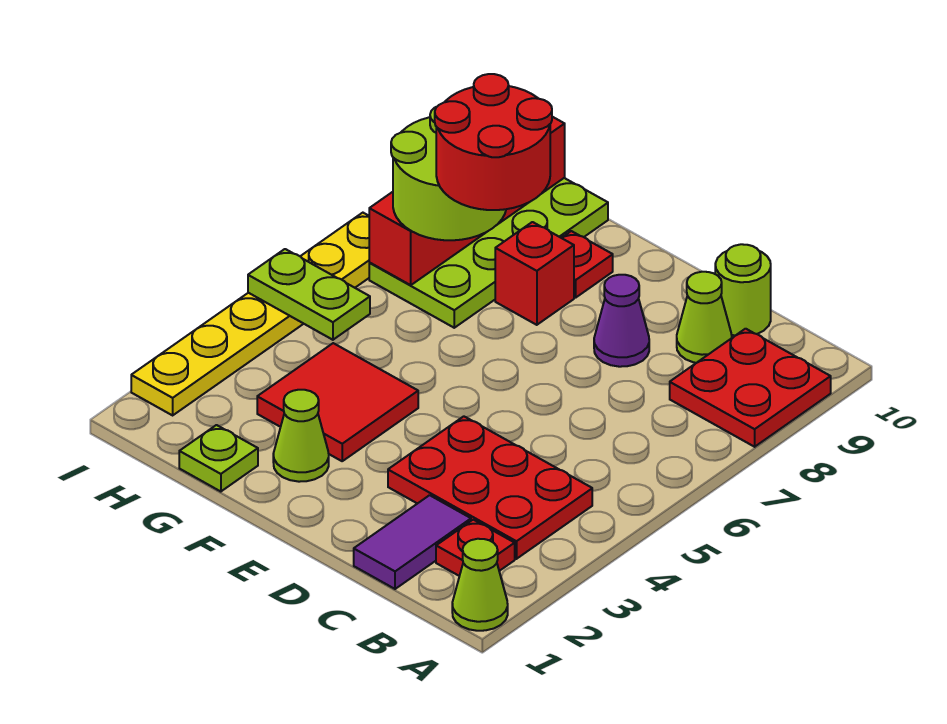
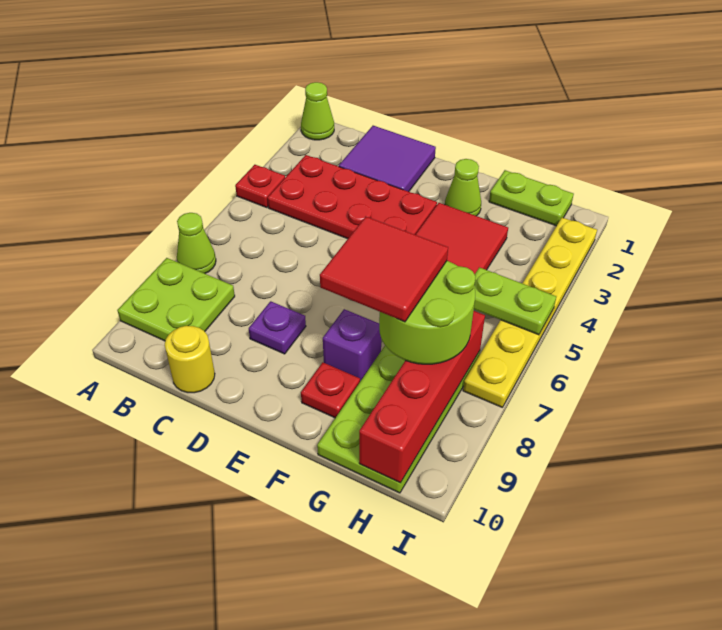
red plate A8:B9 level 1 -> lime plate A8:B9 level 1
red plate B2 level 1 -> red plate A4 level 1
red plate B3:D4 level 1 -> red plate B3:E4 level 1
purple tile C1:C2 level 1 -> purple tile C1:D2 level 1
lime cone C9 level 1 -> lime cone A7 level 1
lime round brick C10 level 1 -> yellow round brick C10 level 1
purple cone D8 level 1 -> purple plate D8 level 1
red round brick F7:G8 level 4 -> red tile F7:G8 level 4
red brick F8 level 1 -> purple brick F8 level 1
lime plate G1 level 1 -> lime plate G1:H1 level 1

